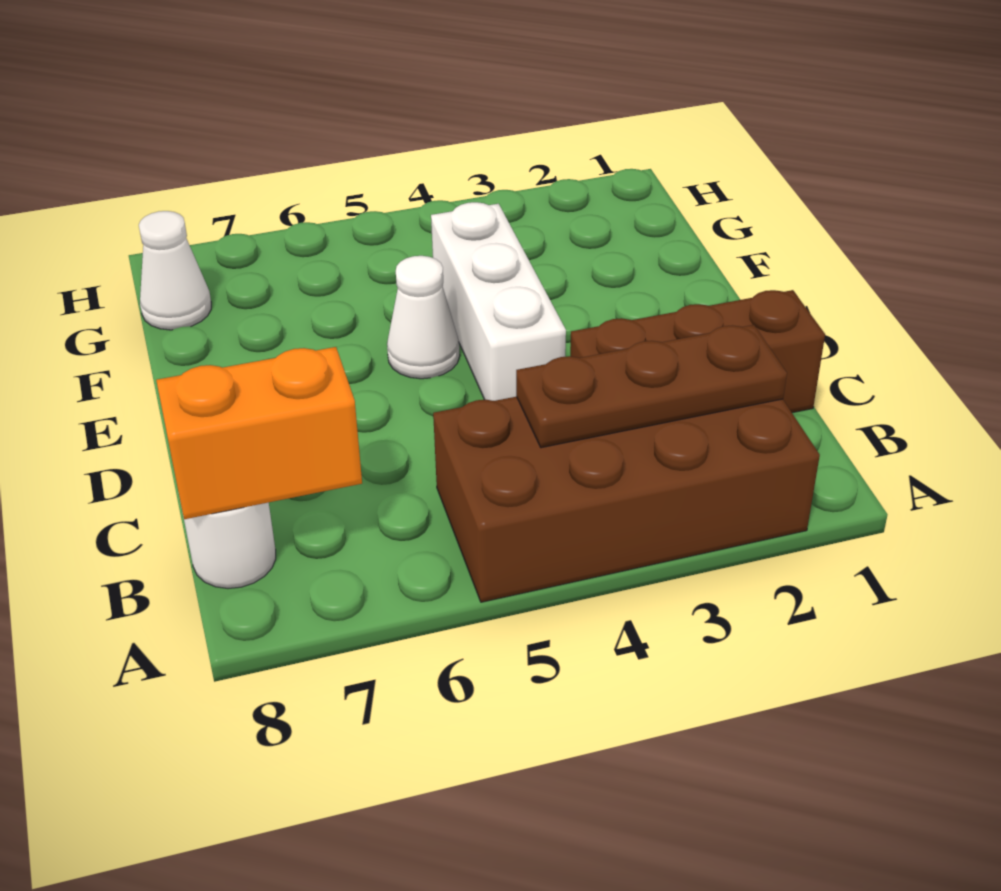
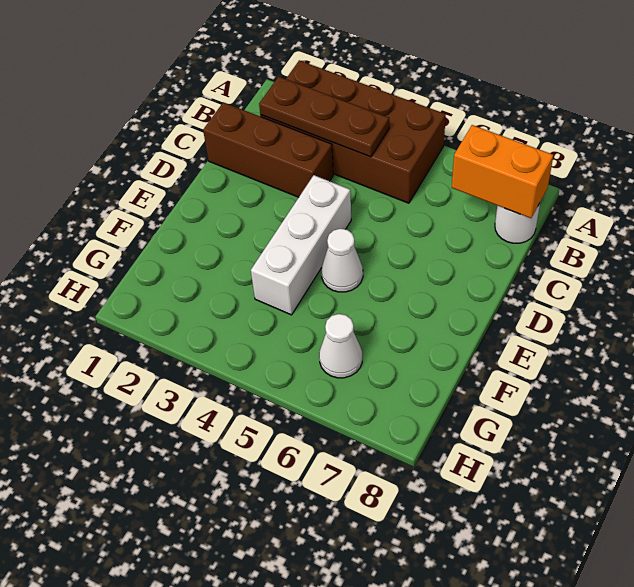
white cone G8 level 1 -> white cone G6 level 1

